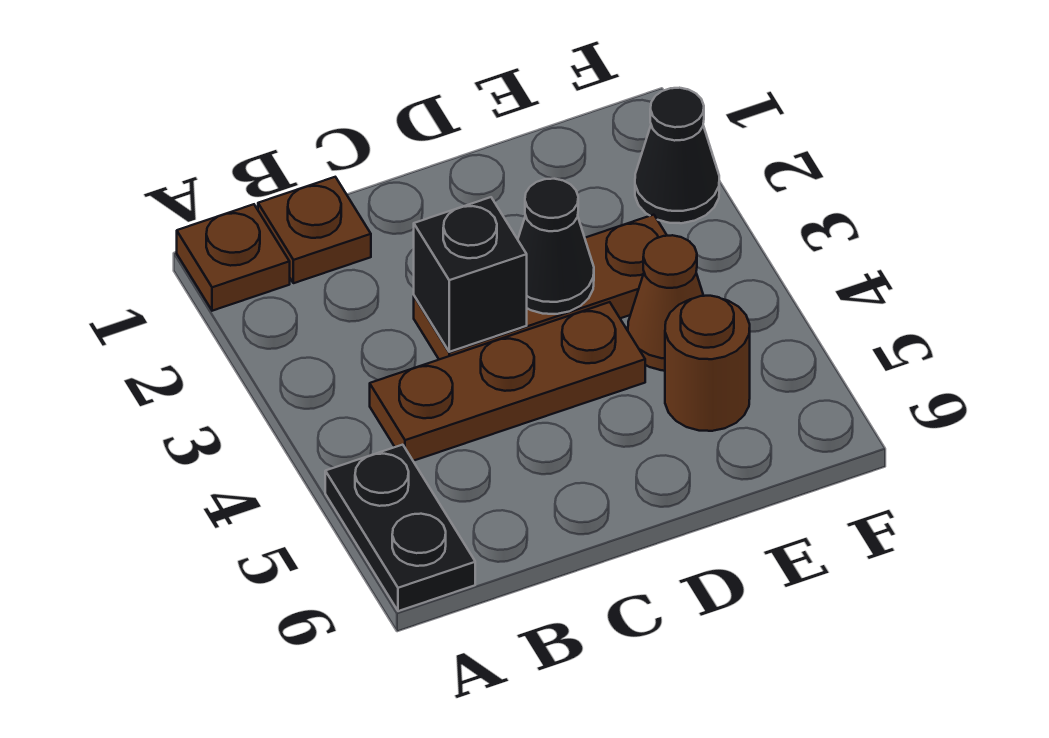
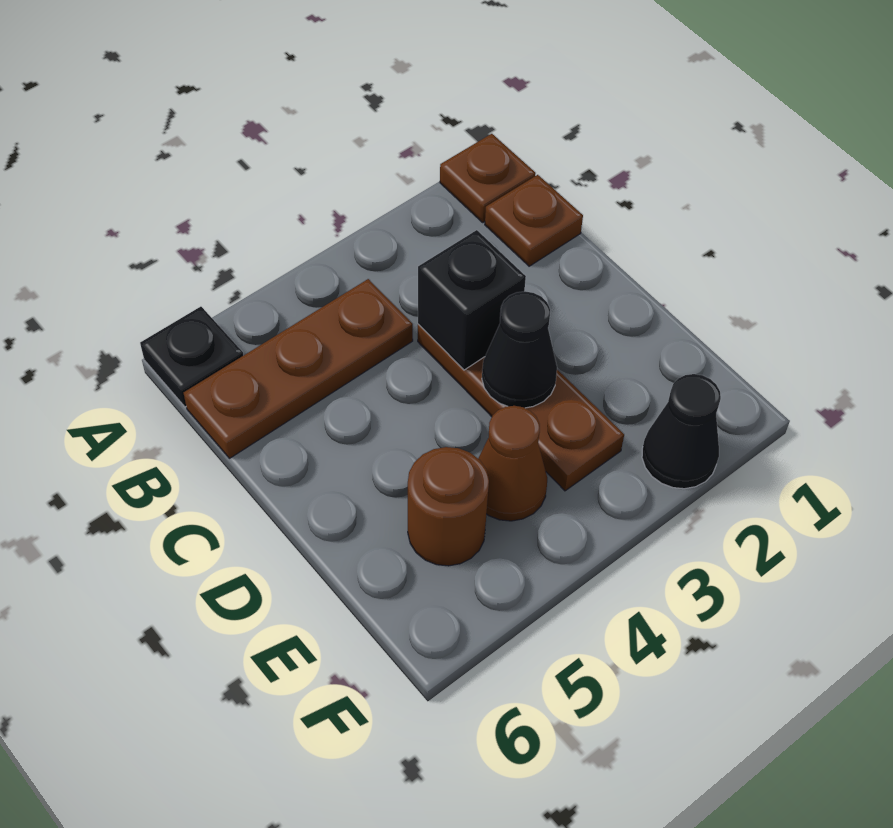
black plate A5:A6 level 1 -> black plate A6 level 1
brown plate B4:D4 level 1 -> brown plate B4:B6 level 1

